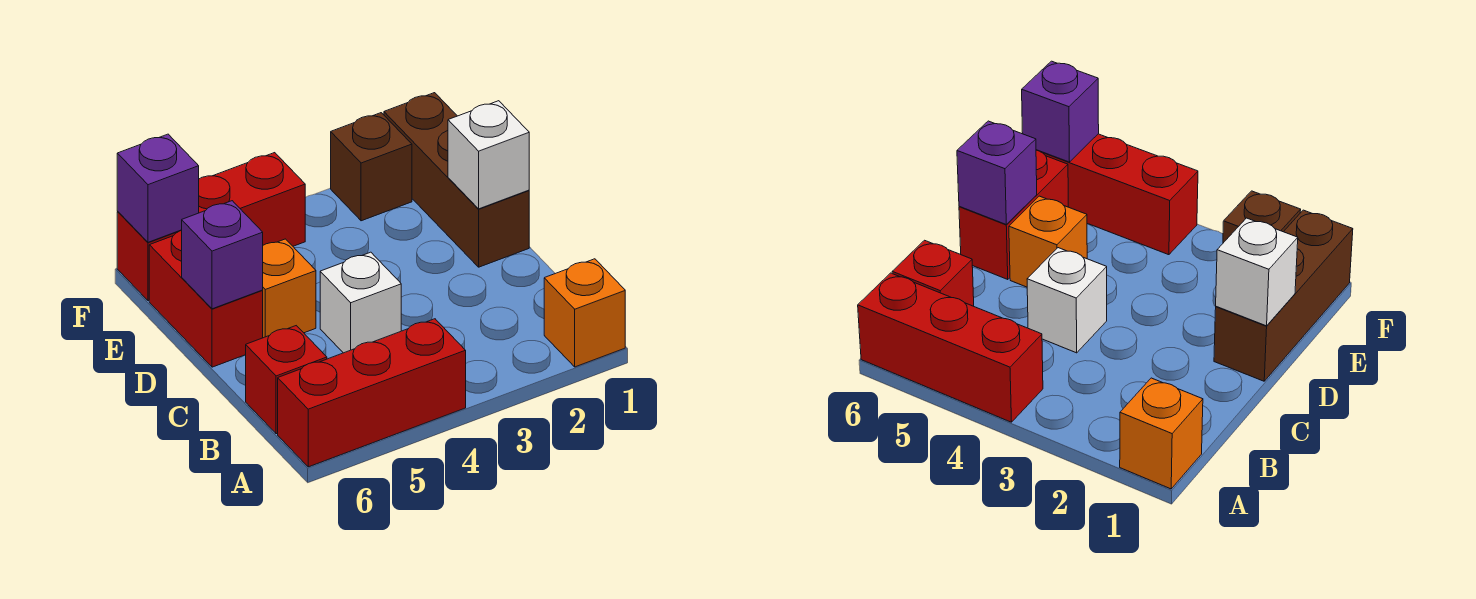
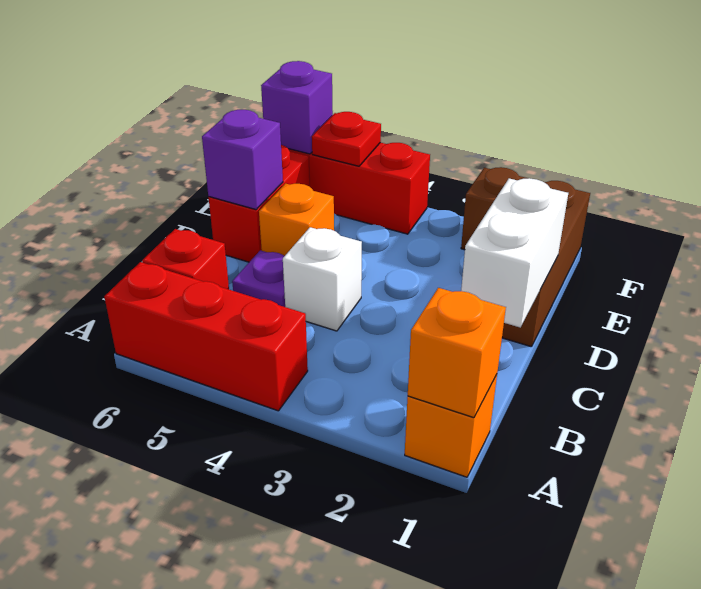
none -> orange brick A1 level 2
none -> purple plate C5 level 1
white brick D1 level 2 -> white brick C1:D1 level 2
none -> red plate F5 level 2

